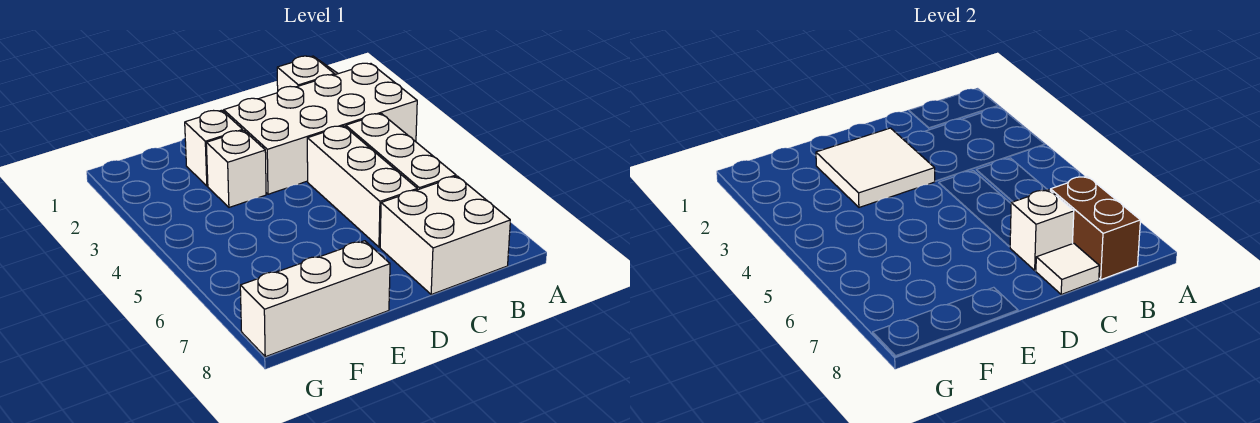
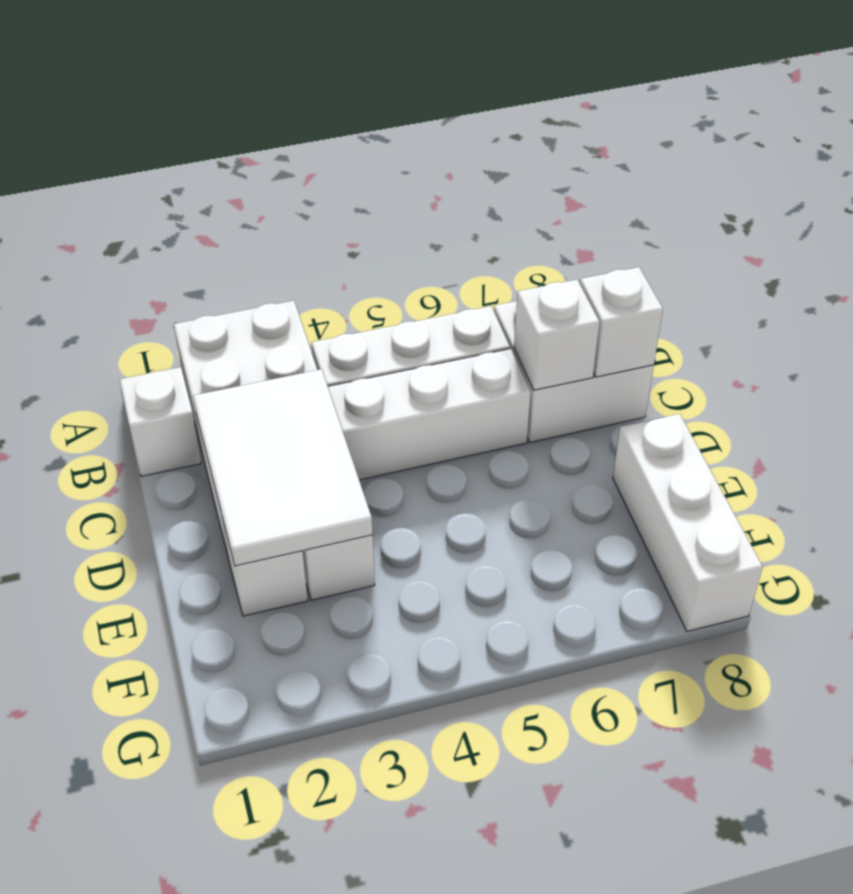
brown brick B7:B8 level 2 -> none
white tile C8 level 2 -> white brick C8 level 2
white tile D2:E3 level 2 -> white tile C2:E3 level 2

